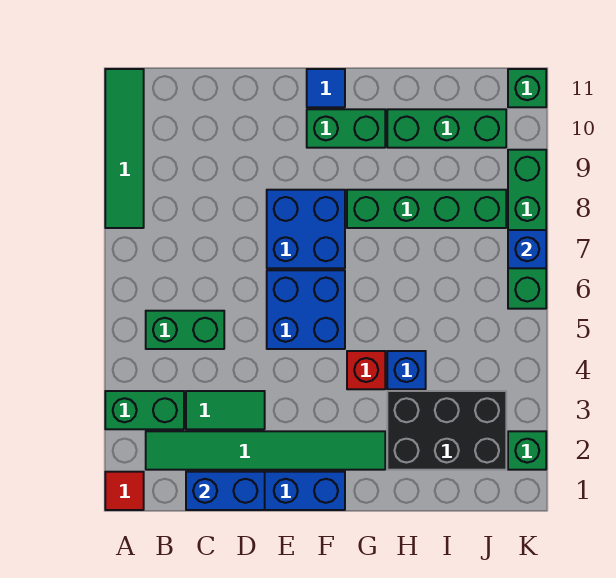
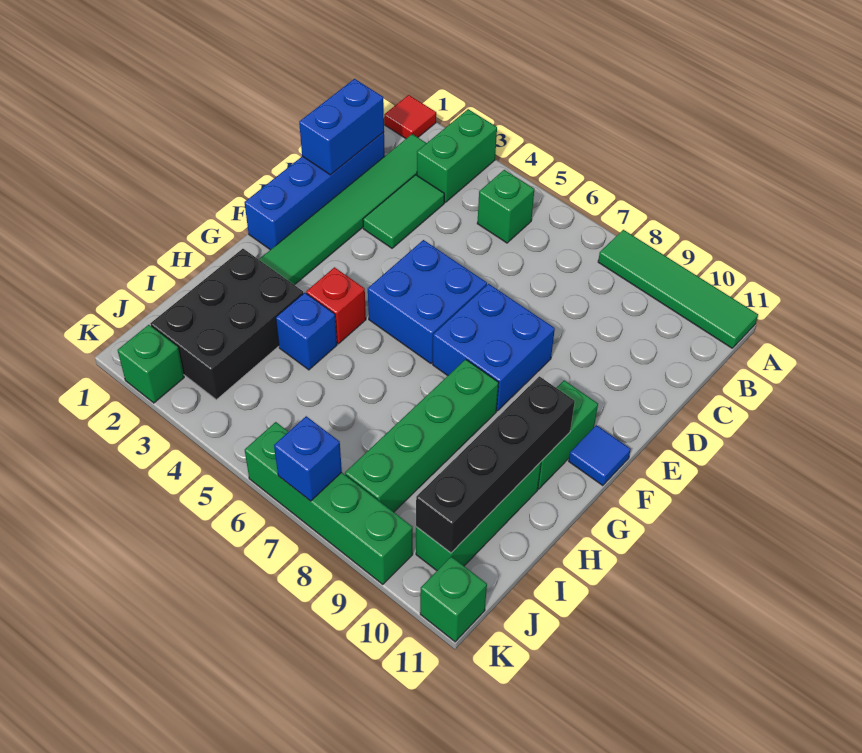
green brick B5:C5 level 1 -> green brick B5 level 1
none -> black brick G10:J10 level 2

